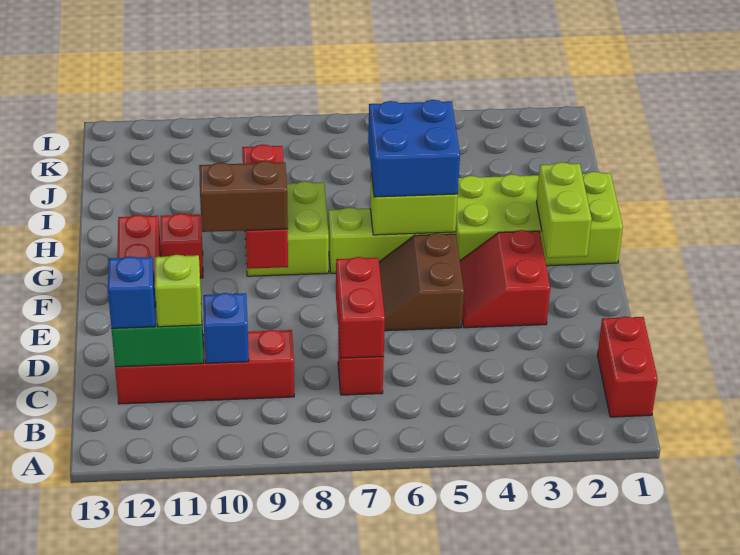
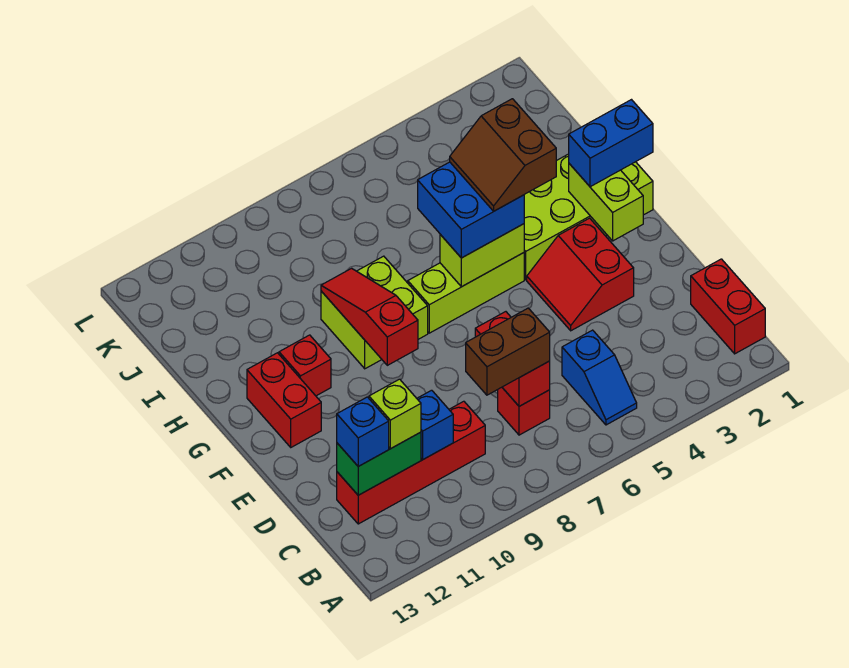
none -> blue slope B5:C5 level 1 top C
brown slope E5:F6 level 1 top 5 -> brown slope G4:H5 level 4 top 4
red brick F9:H9 level 2 -> red slope F9:H9 level 2 top F
brown brick F9:F10 level 3 -> brown brick C7:C8 level 3
none -> blue brick G1:G2 level 3

